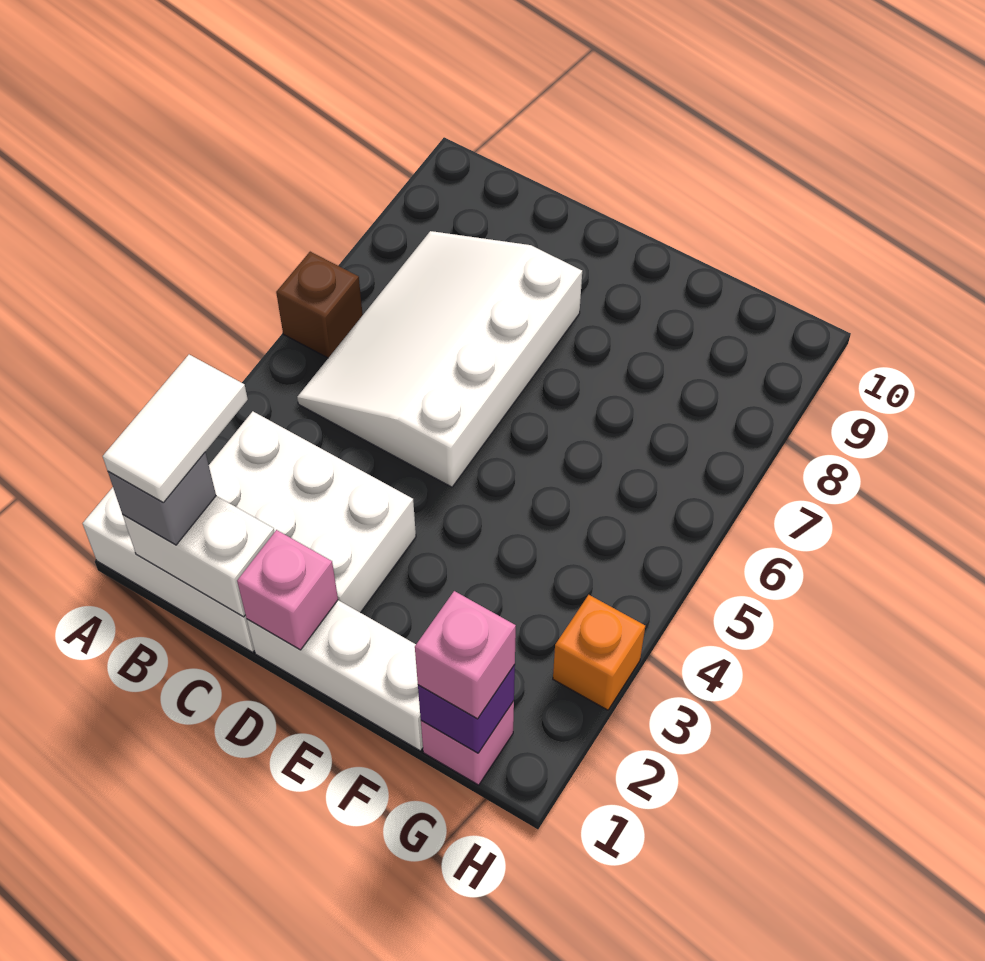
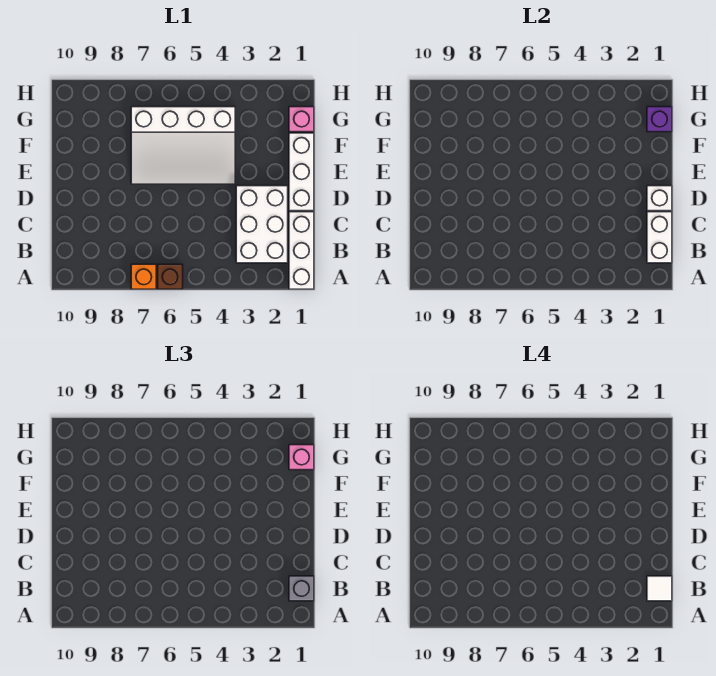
white tile B1:B2 level 4 -> white tile B1 level 4
white slope B5:D8 level 1 top D -> white slope E4:G7 level 1 top G
pink brick D1 level 2 -> white brick D1 level 2
orange brick H3 level 1 -> orange brick A7 level 1

